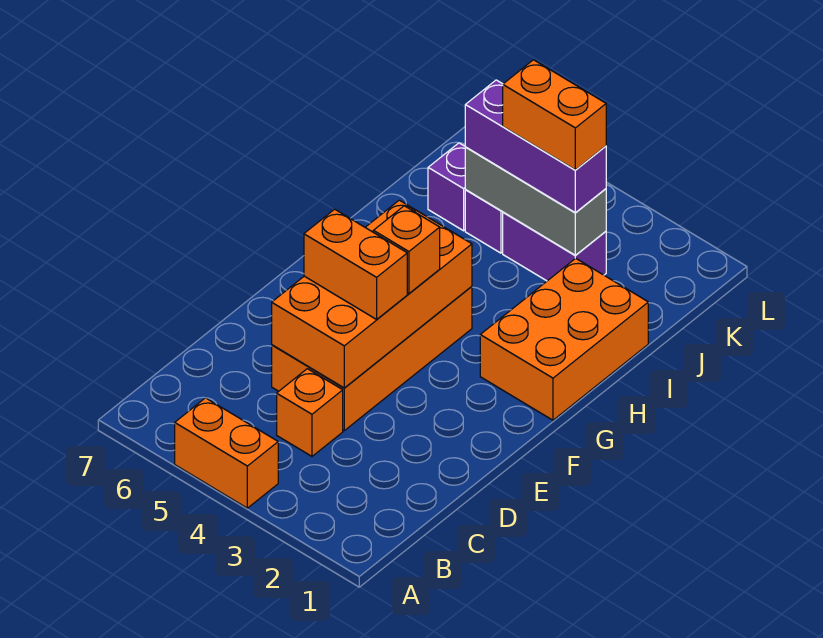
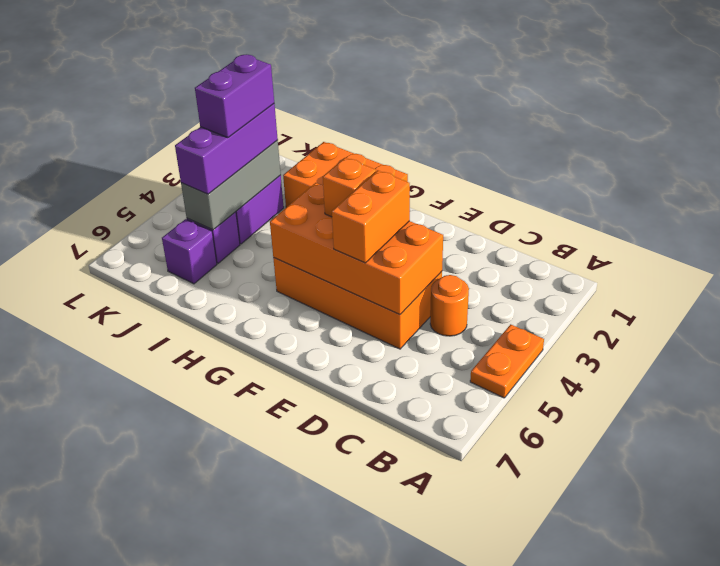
orange brick A4:A5 level 1 -> orange plate A4:A5 level 1
orange brick C4 level 1 -> orange round brick C4 level 1
orange brick J3:J4 level 4 -> purple brick J3:J4 level 4

